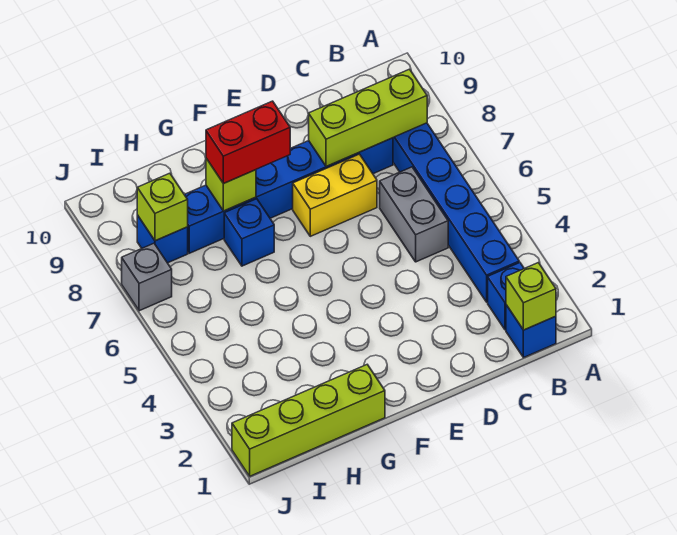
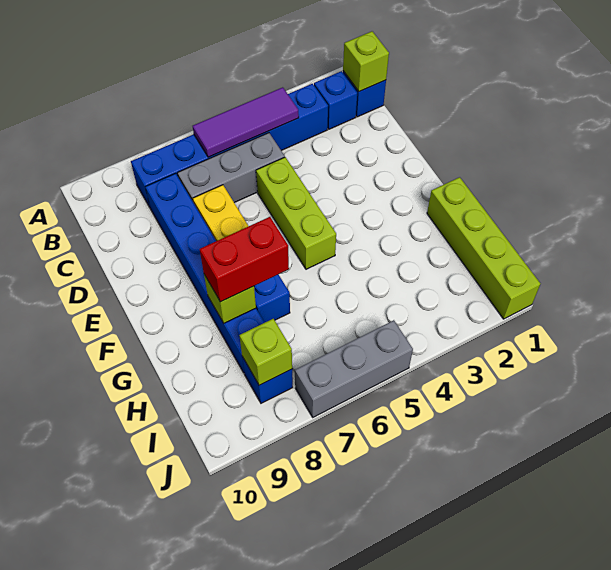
none -> purple tile B4:B6 level 2
lime brick B8:D8 level 2 -> lime brick D5:F5 level 1
grey brick C5:C6 level 1 -> grey brick C5:C7 level 1
red brick F8:G8 level 3 -> red brick G7:G8 level 3
grey brick J7 level 1 -> grey brick J5:J7 level 1

